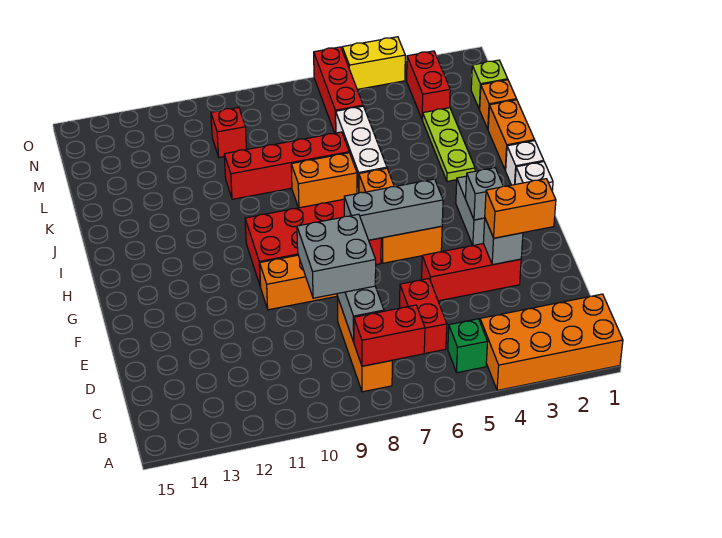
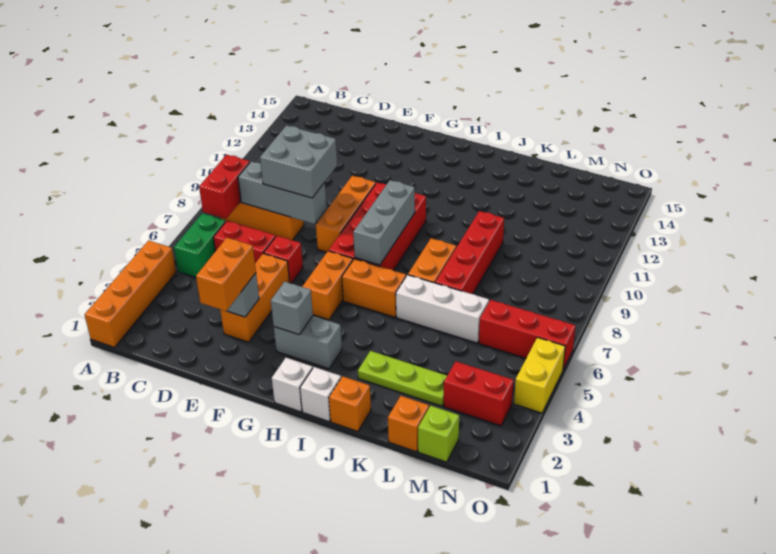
orange brick A1:B4 level 1 -> orange brick A1:A4 level 1
green brick B5 level 1 -> green brick B5:B6 level 1
red brick E3:E5 level 1 -> orange brick E3:E5 level 1
grey brick G5:G7 level 2 -> grey brick H7:H9 level 2
orange brick J1:K1 level 1 -> orange brick J1 level 1
red brick M10 level 1 -> red brick E6 level 1

